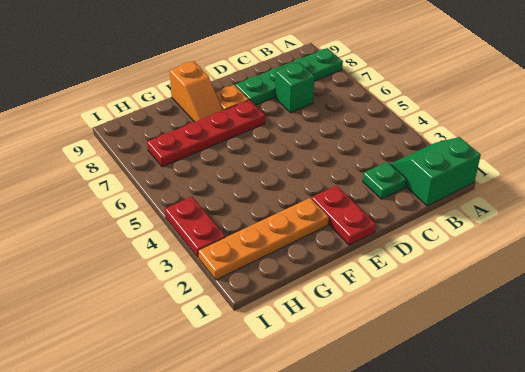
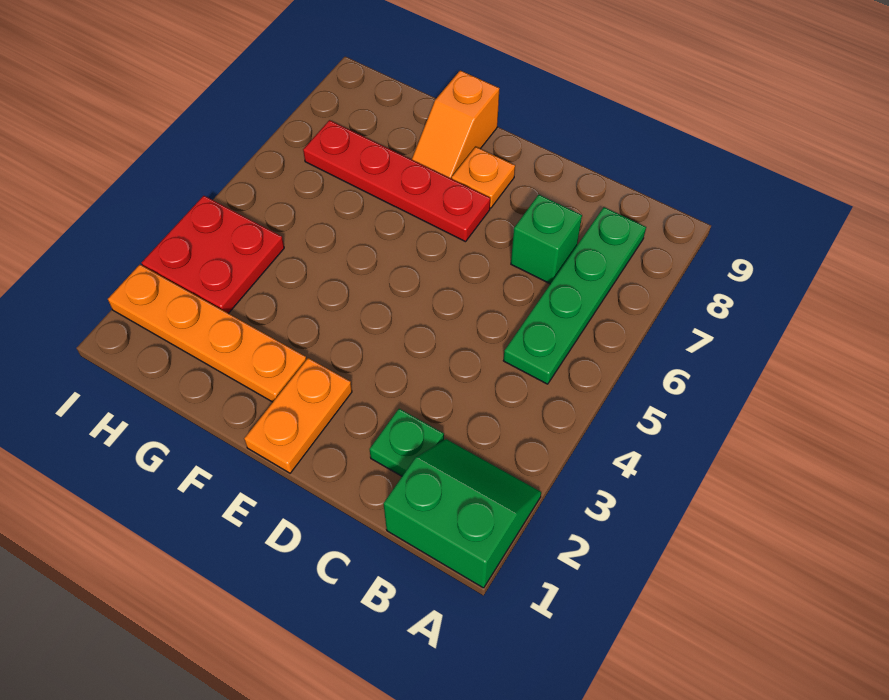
green plate A8:D8 level 1 -> green plate B5:B8 level 1
red plate E1:E2 level 1 -> orange plate E1:E2 level 1
red plate I3:I4 level 1 -> red plate H3:I4 level 1

